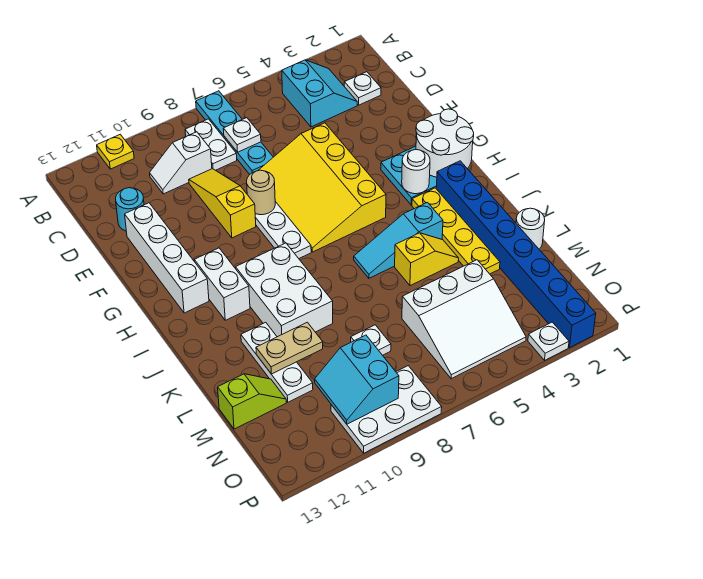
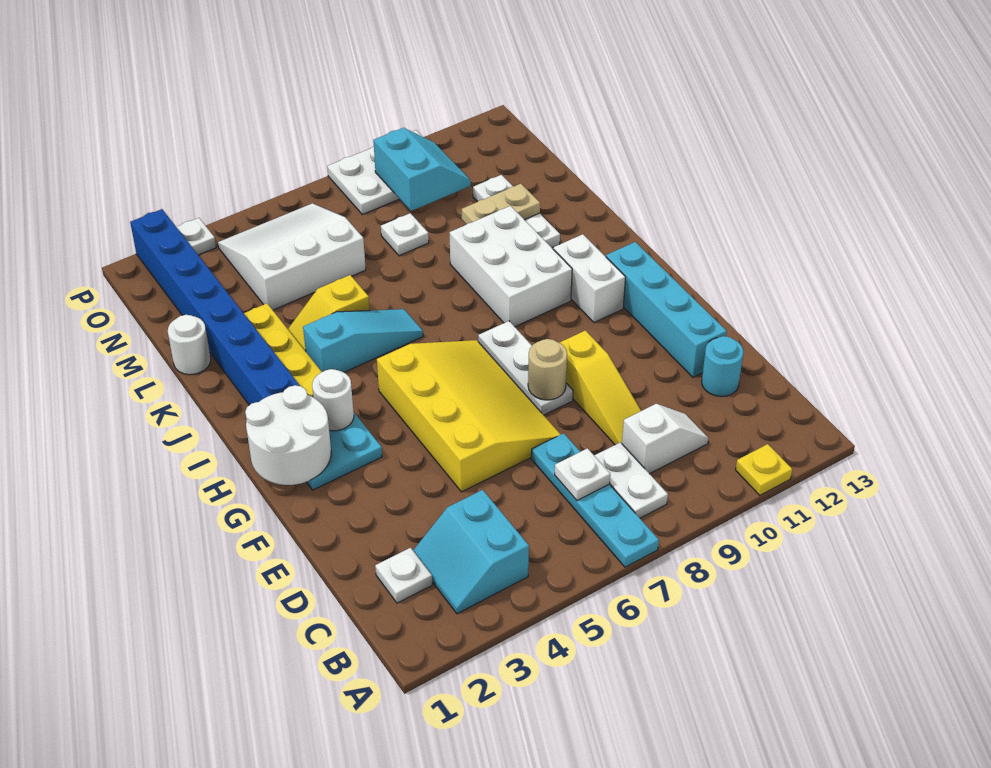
white brick E12:H12 level 1 -> cyan brick E12:H12 level 1
lime slope M12:M13 level 1 top 13 -> none

